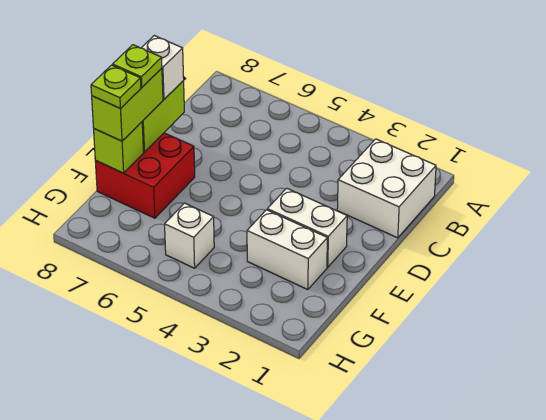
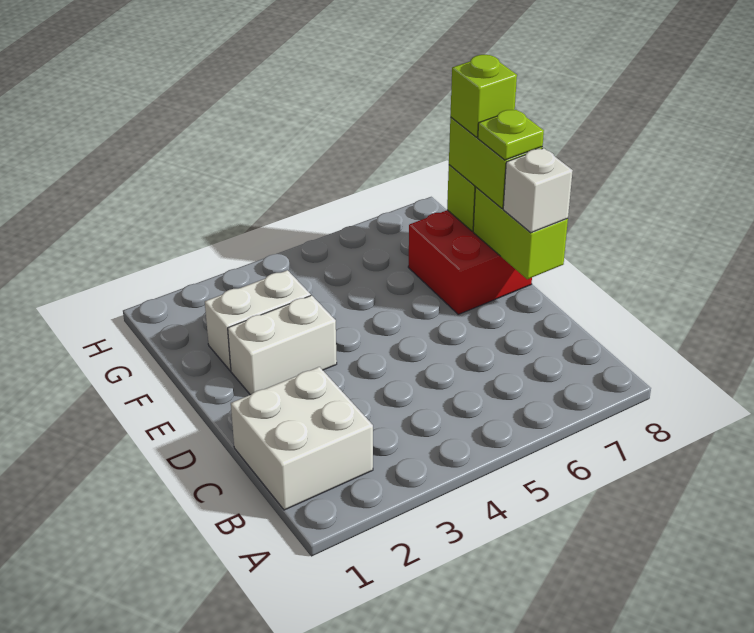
lime plate F8 level 4 -> lime brick F8 level 4
white brick G5 level 1 -> none

